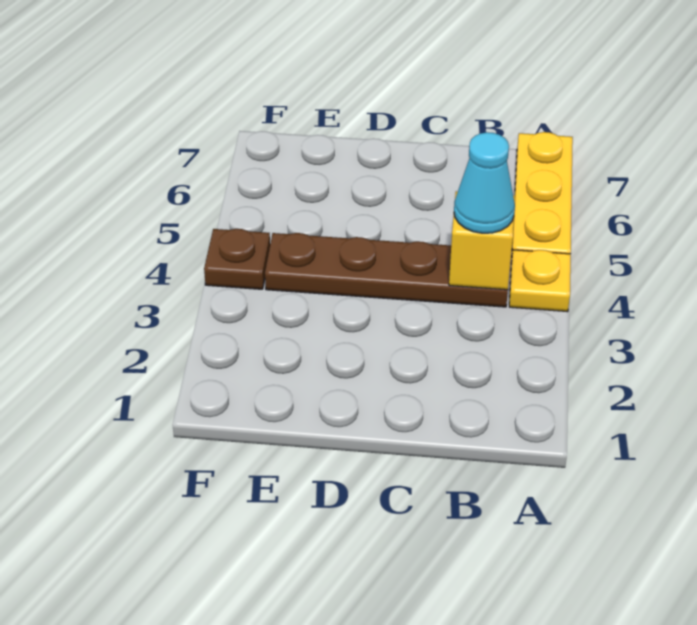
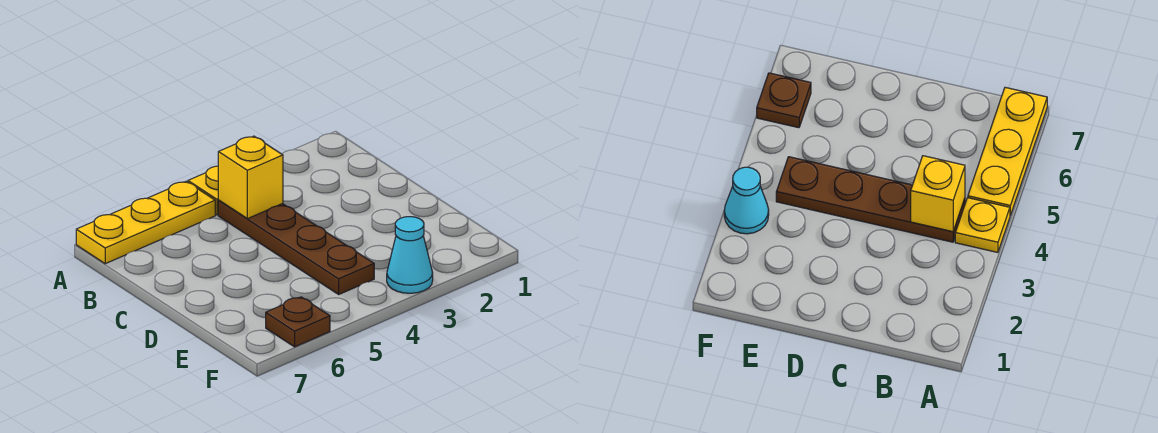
cyan cone B4 level 3 -> cyan cone F3 level 1
brown plate F4 level 1 -> brown plate F6 level 1

